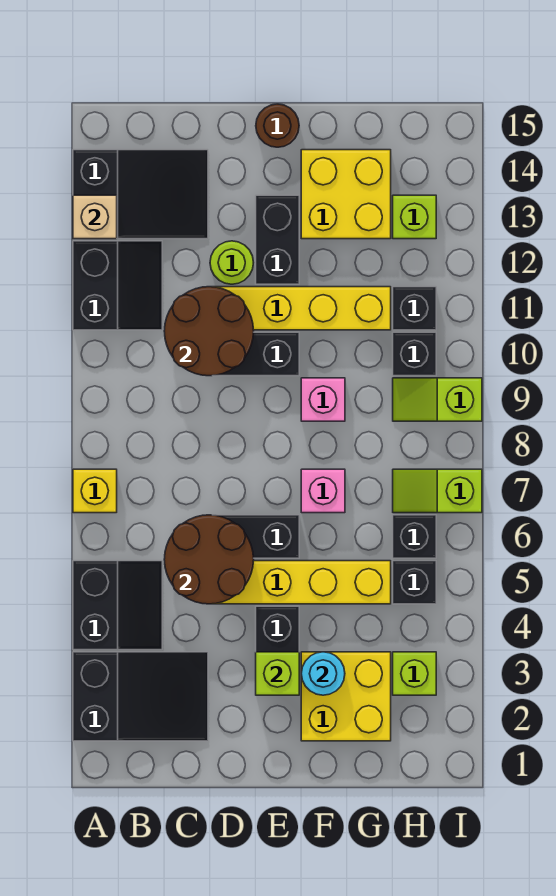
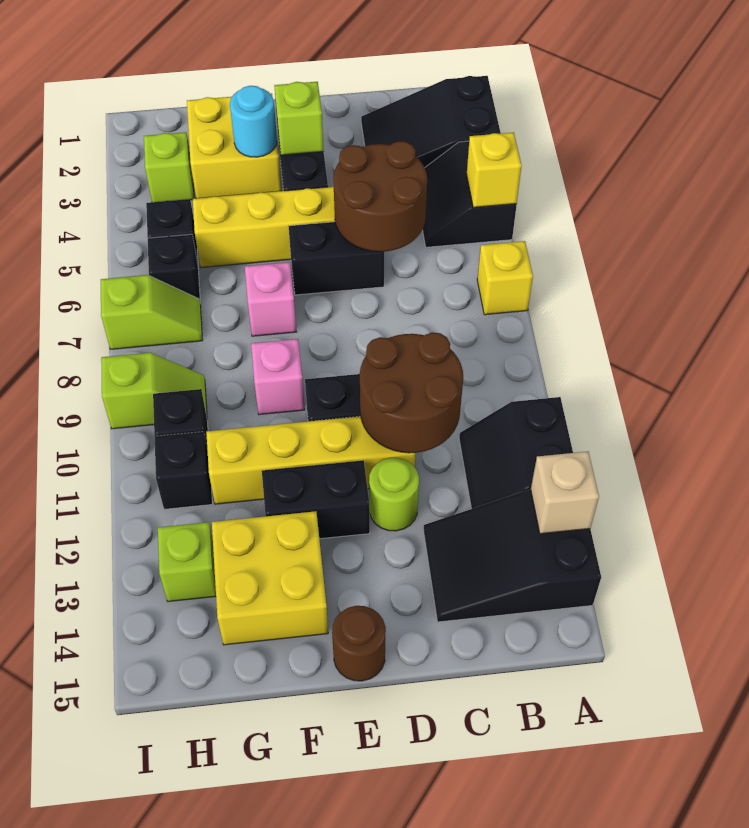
none -> yellow brick A5 level 2
black brick E12:E13 level 1 -> black brick E12:F12 level 1

